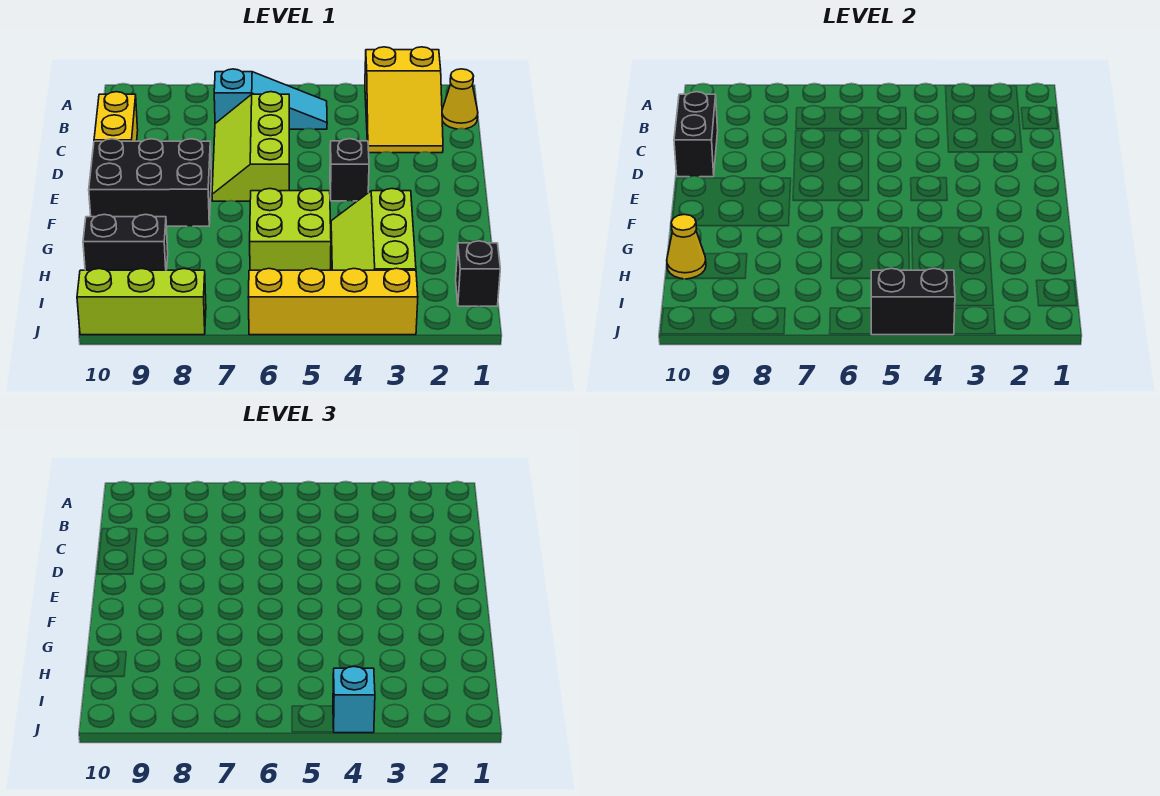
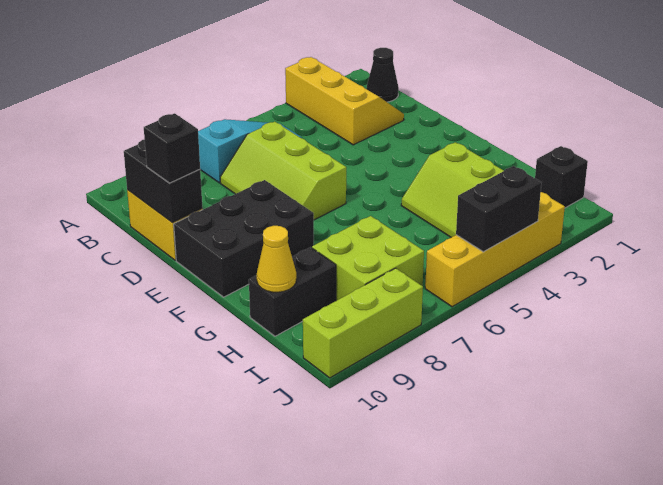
yellow slope A2:C3 level 1 top A -> yellow slope A2:C3 level 1 top 3
yellow cone B1 level 1 -> black cone B1 level 1
black brick E4 level 1 -> black brick D10 level 3
lime brick G5:H6 level 1 -> lime brick H7:I8 level 1
cyan brick J4 level 3 -> none

